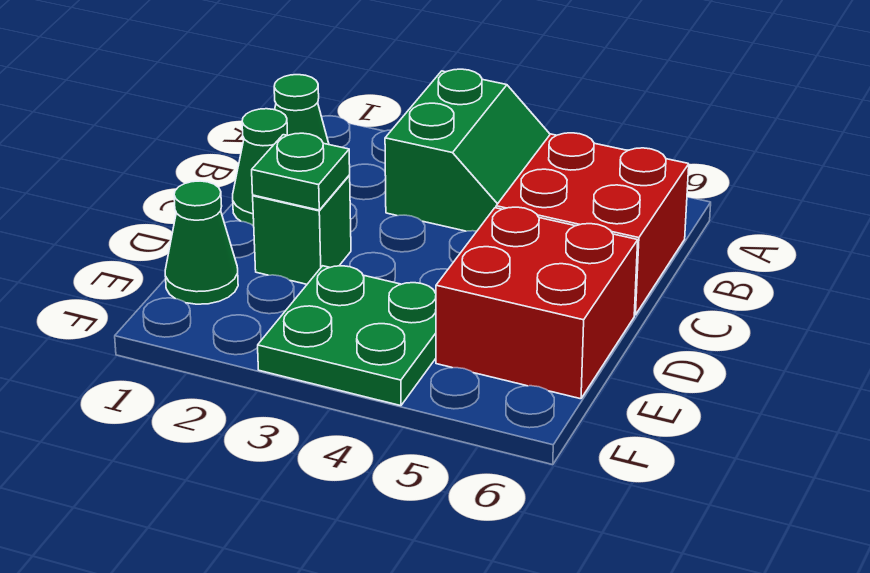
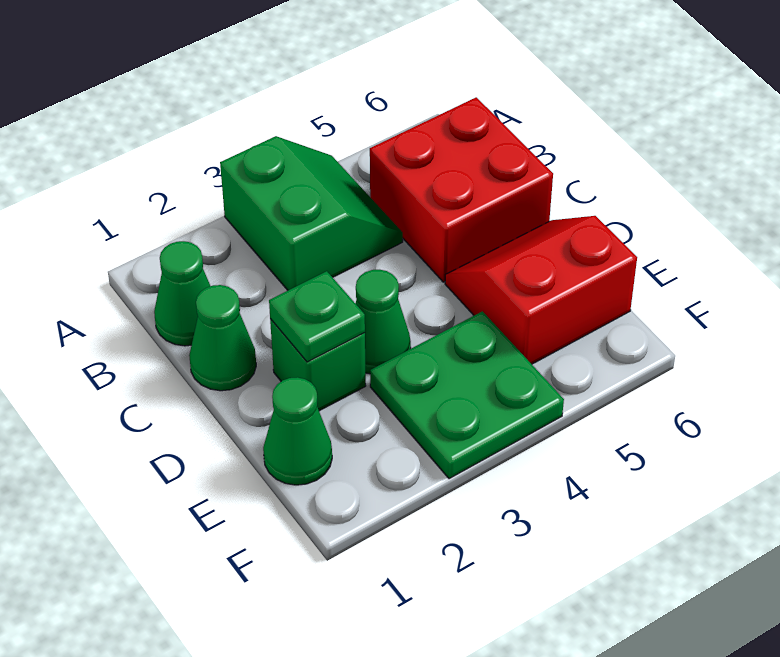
none -> green cone D3 level 1
red brick D5:E6 level 1 -> red slope D5:E6 level 1 top E

